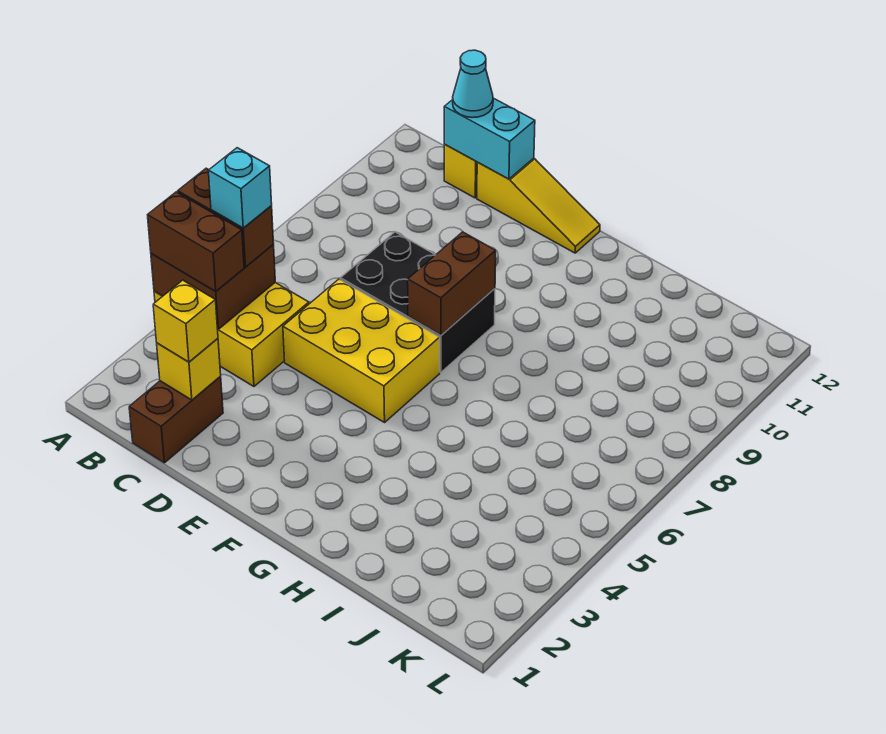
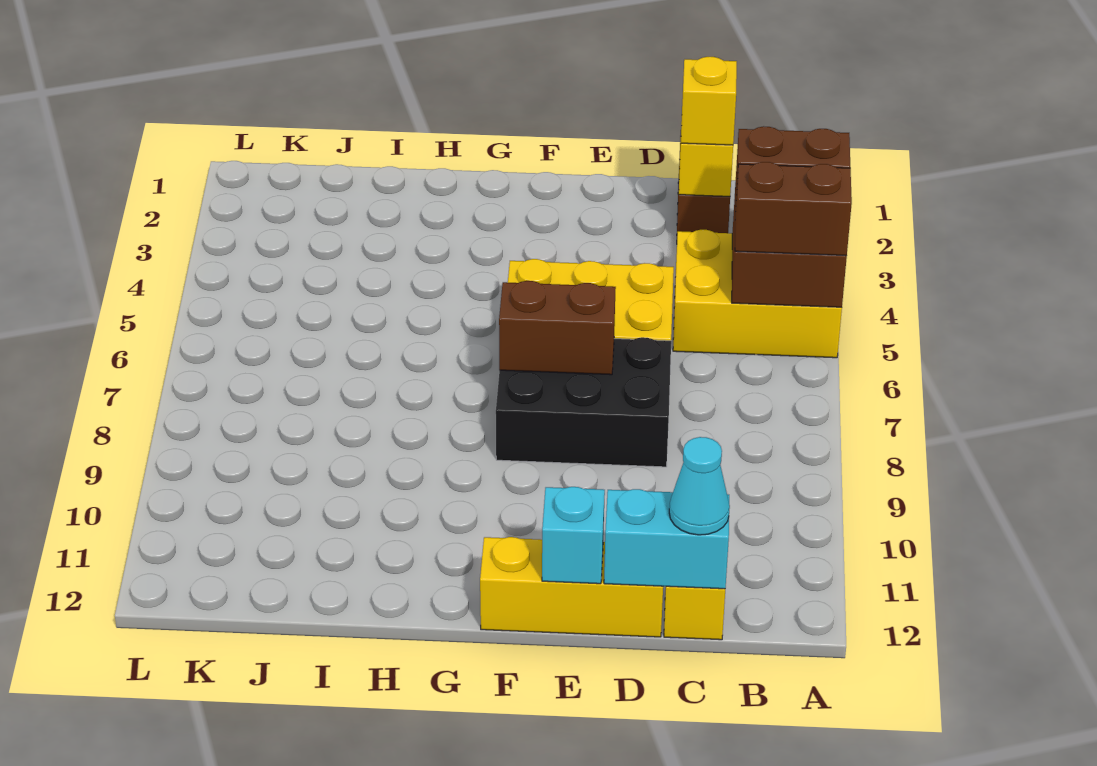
cyan brick B5 level 4 -> cyan brick E12 level 2
yellow slope D12:F12 level 1 top D -> yellow brick D12:F12 level 1
brown brick F7:F8 level 2 -> brown brick E7:F7 level 2

